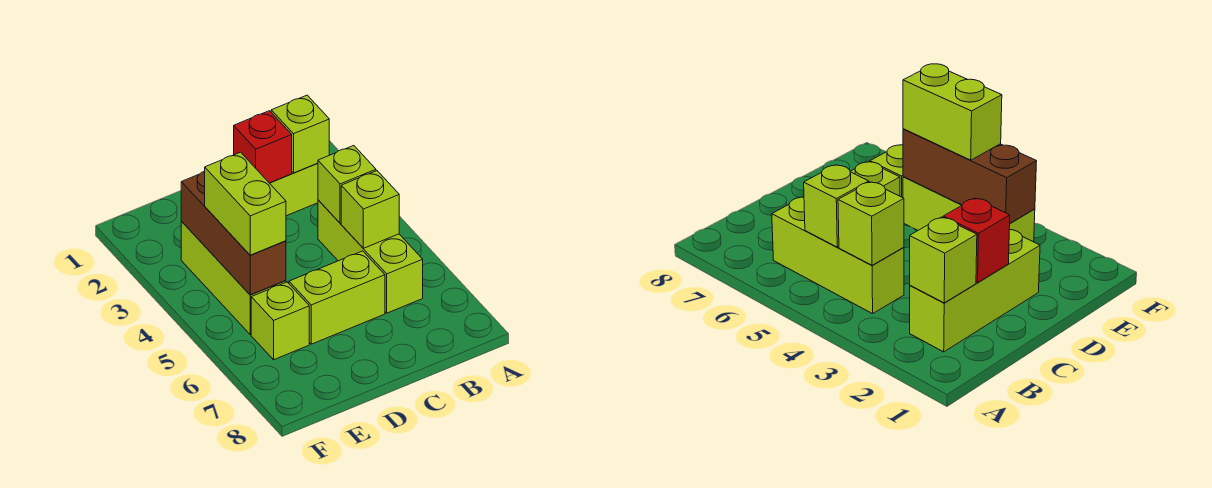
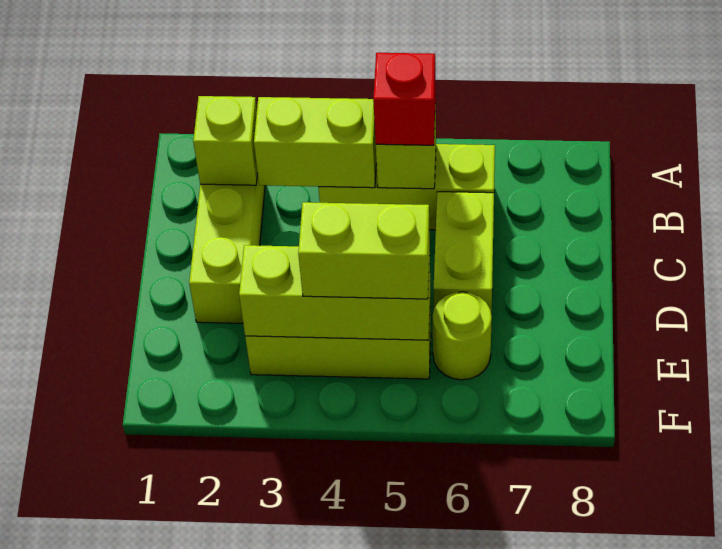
lime brick B4 level 2 -> lime brick B3:B4 level 2
red brick C2 level 2 -> red brick B5 level 3
brown brick E3:E5 level 2 -> lime brick E3:E5 level 2
lime brick E6 level 1 -> lime round brick E6 level 1

